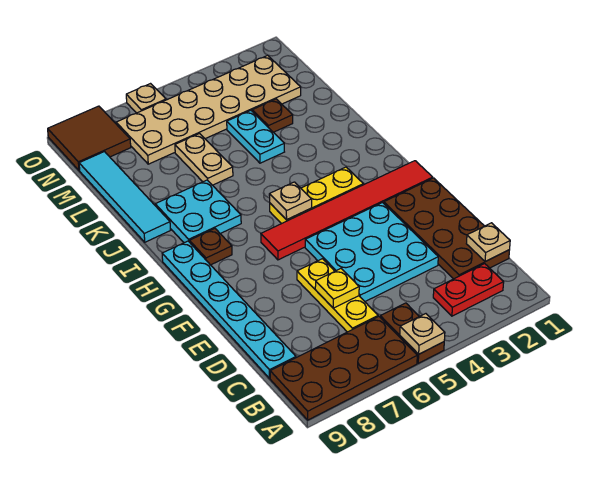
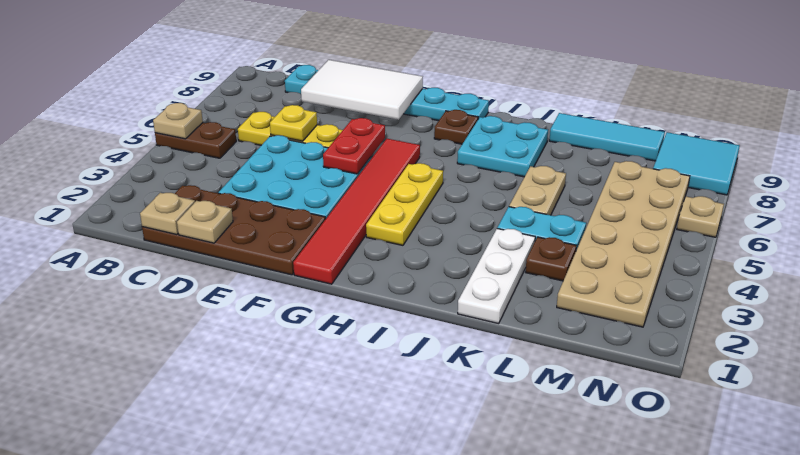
brown plate A6:B9 level 1 -> none
red plate B2:B3 level 1 -> red plate F5:F6 level 2
none -> white tile D8:F9 level 2
tan plate H5 level 2 -> tan plate D1 level 2
cyan tile J9:M9 level 1 -> cyan tile K9:M9 level 1
none -> white plate K1:K3 level 1
tan plate K6:L6 level 1 -> tan plate K5:K6 level 1
brown tile N8:O9 level 1 -> cyan tile N8:O9 level 1

